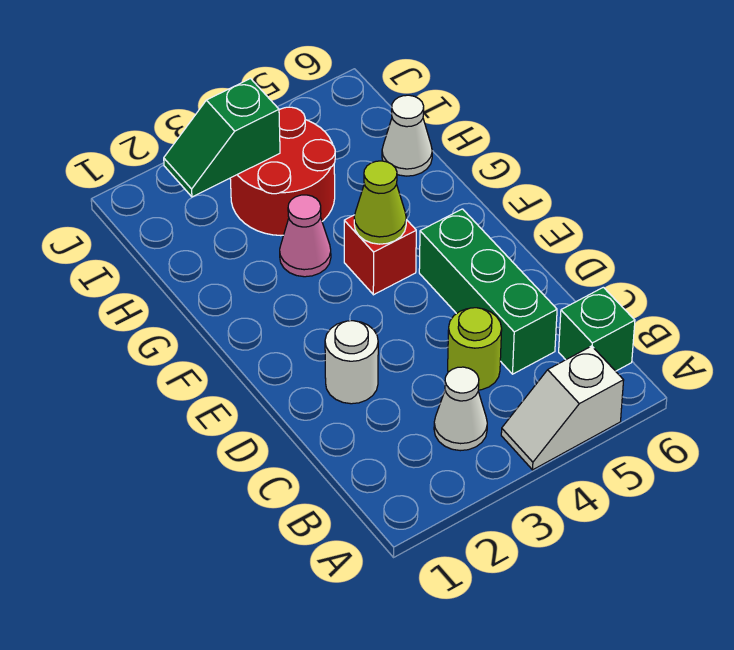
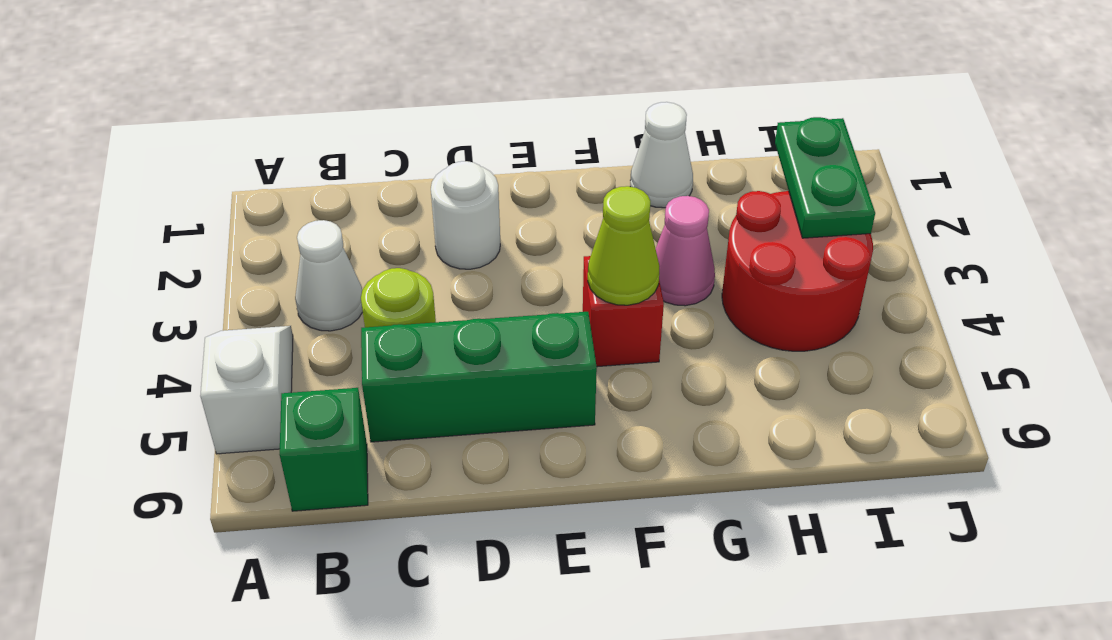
white cone H6 level 1 -> white cone G1 level 1
green slope I2:I3 level 2 top 3 -> green plate I2:I3 level 2

